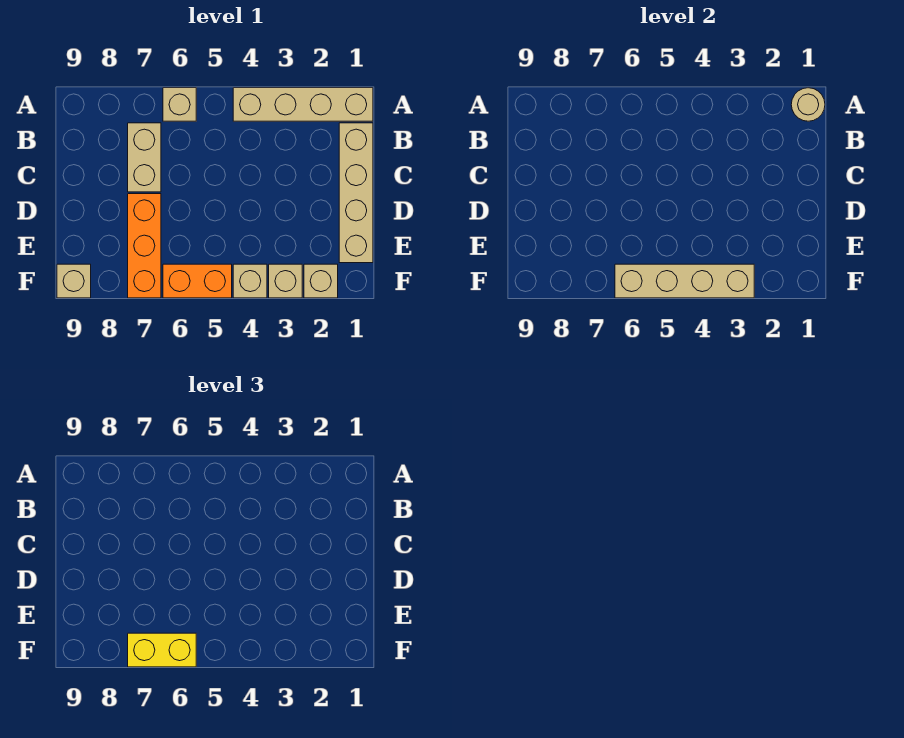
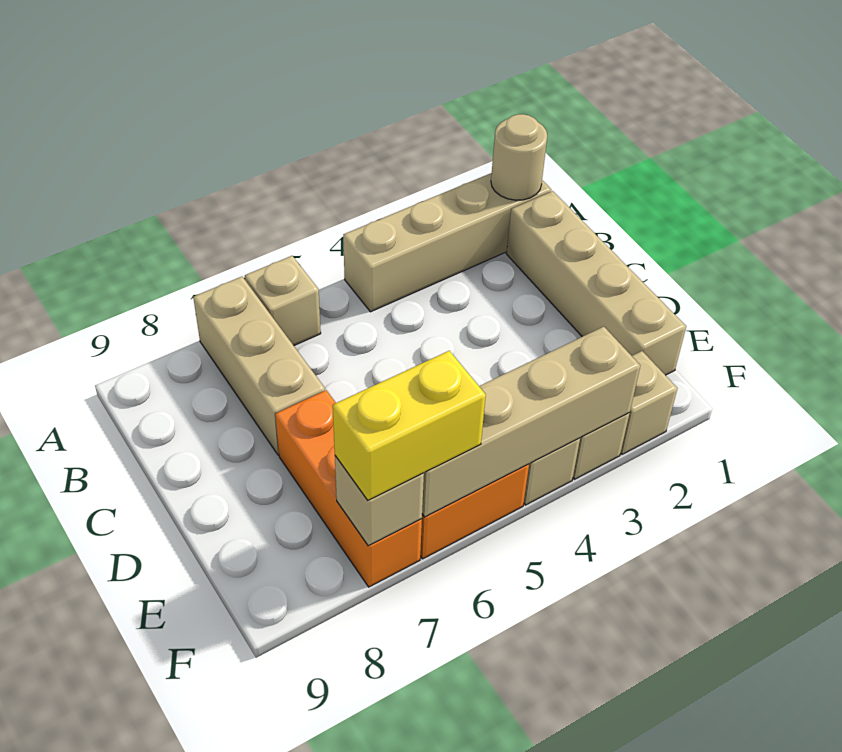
tan brick B7:C7 level 1 -> tan brick A7:C7 level 1
tan brick F9 level 1 -> tan brick F7 level 2

